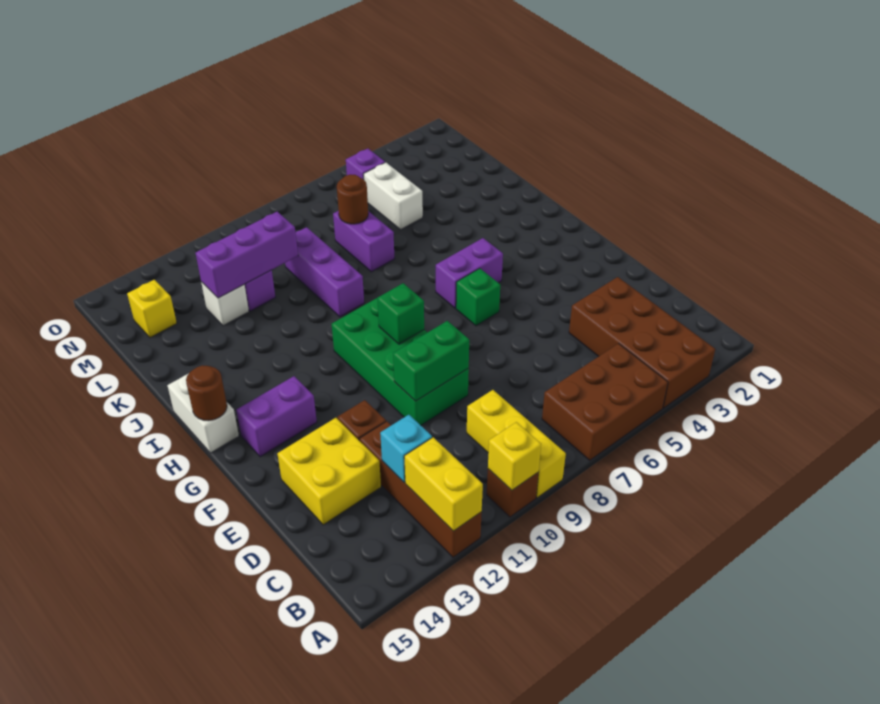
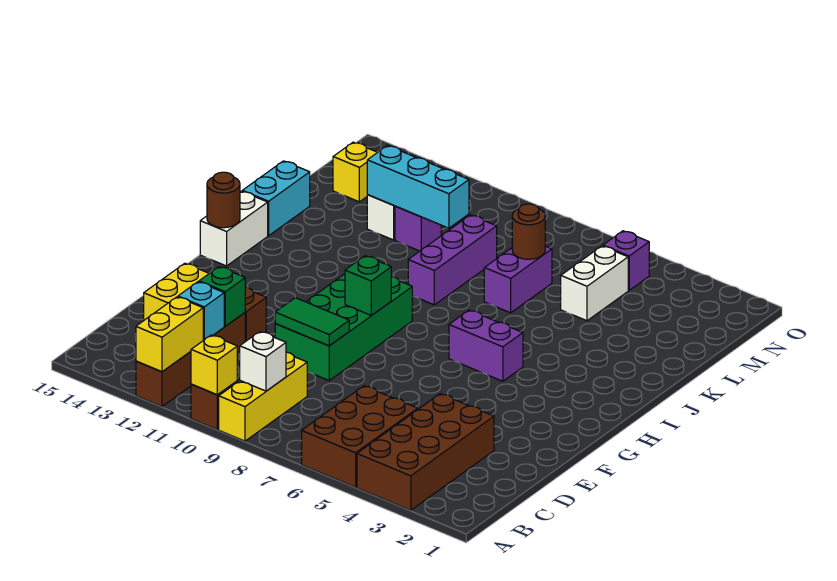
brown brick A5:B7 level 1 -> brown brick A5:C6 level 1
none -> white brick B9 level 2
green brick E9:E10 level 2 -> green tile E9:E10 level 2
green brick G6 level 1 -> green brick D12 level 2
purple brick G13:G14 level 1 -> none
none -> cyan brick J15:K15 level 1
purple brick L10:L12 level 2 -> cyan brick L10:L12 level 2

